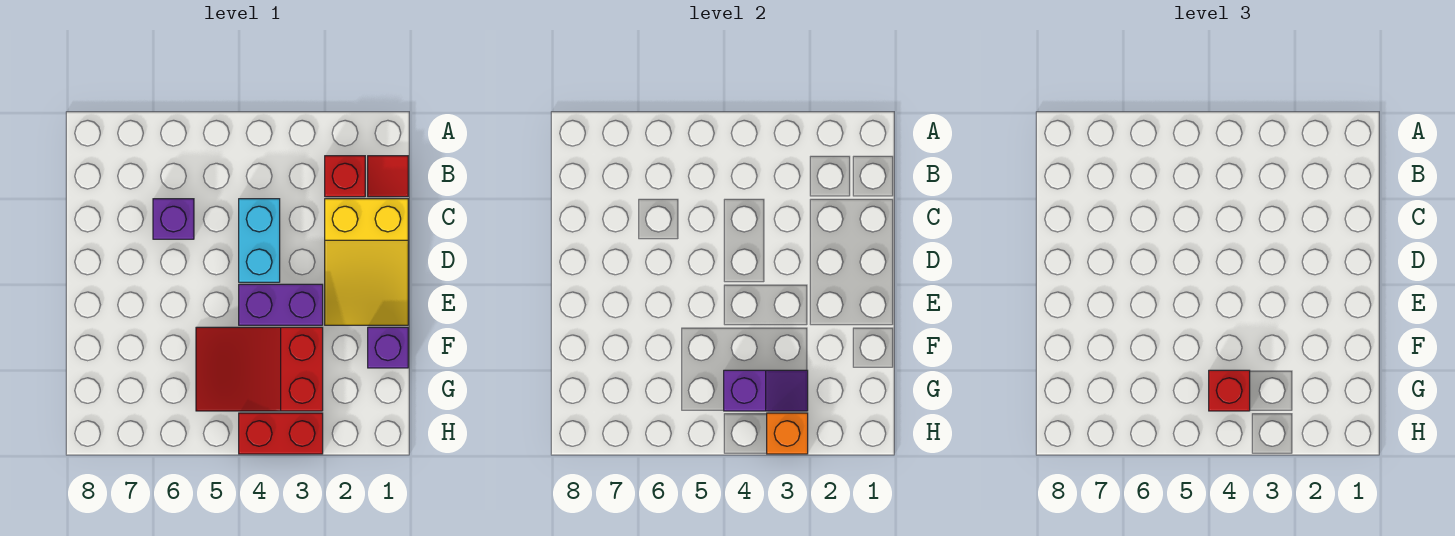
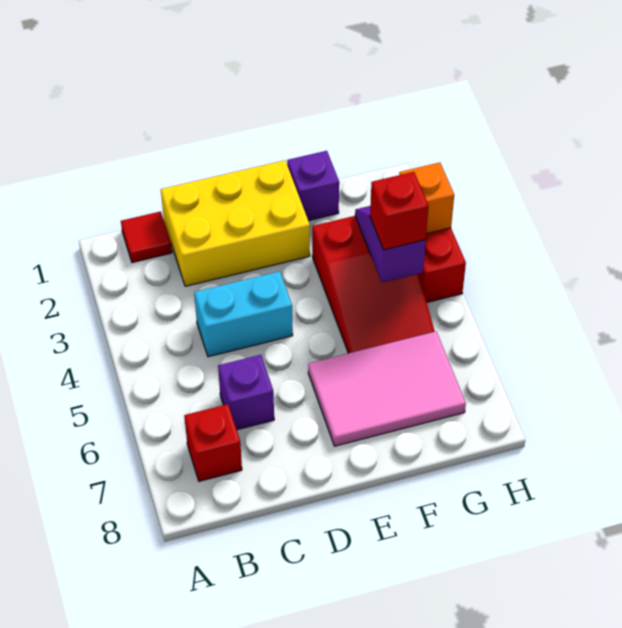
red brick B2 level 1 -> red brick B7 level 1
yellow slope C1:E2 level 1 top C -> yellow brick C1:E2 level 1
purple brick E3:E4 level 1 -> none
none -> pink tile E6:G7 level 1

